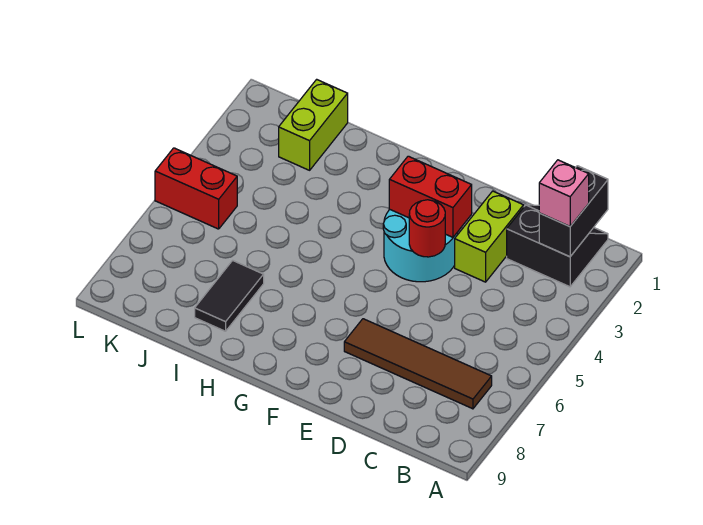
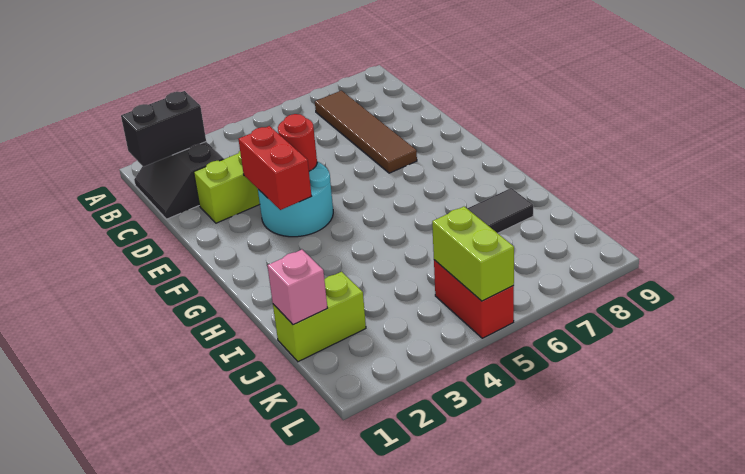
pink brick B2 level 3 -> pink brick J1 level 2
none -> lime brick K5:L5 level 2

